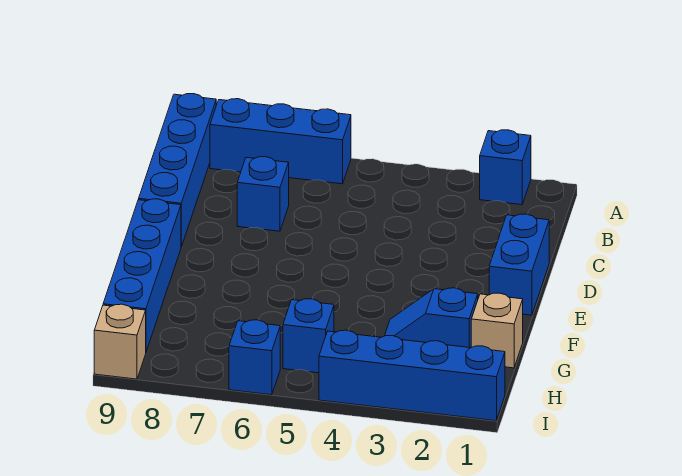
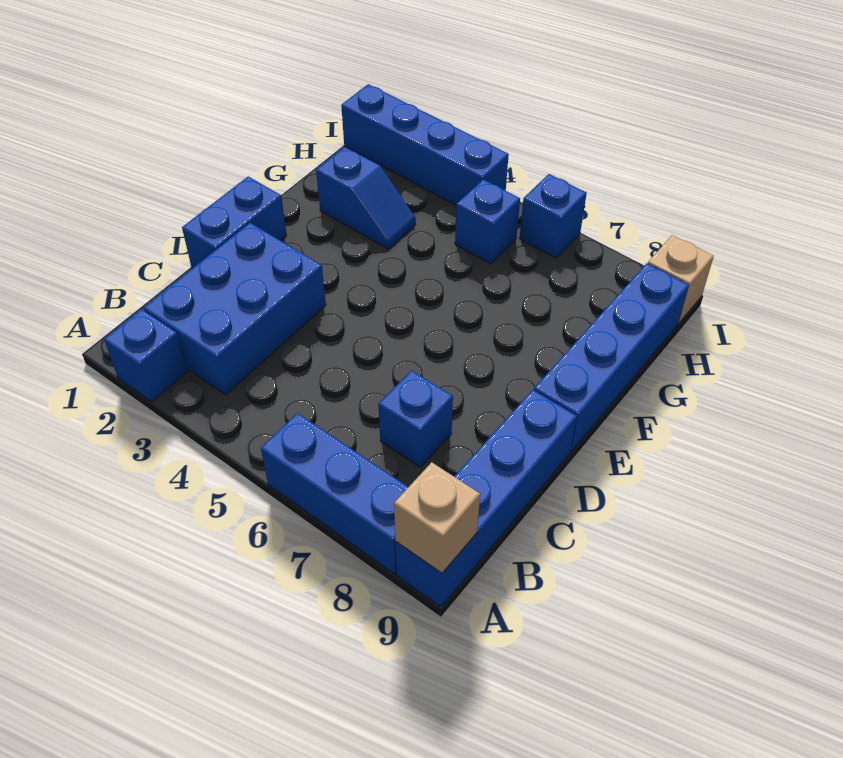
none -> blue brick B2:D3 level 1
tan brick G1 level 1 -> tan brick A9 level 2

